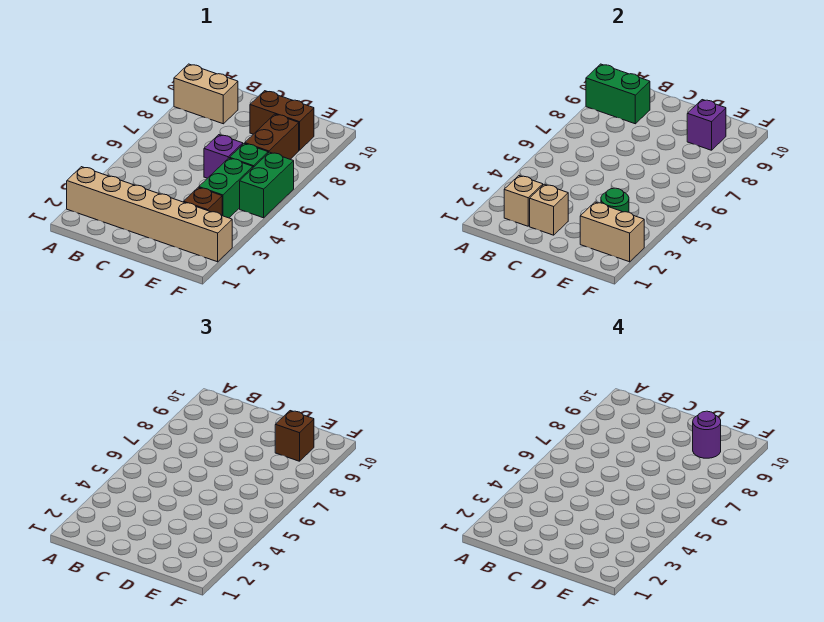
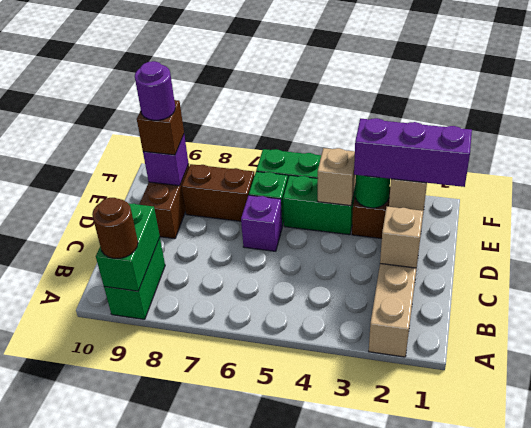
tan brick A9:B9 level 1 -> green brick A9:B9 level 1
none -> brown round brick A9 level 3
tan brick B2 level 2 -> tan brick E4 level 2
none -> purple brick E1:E3 level 3

